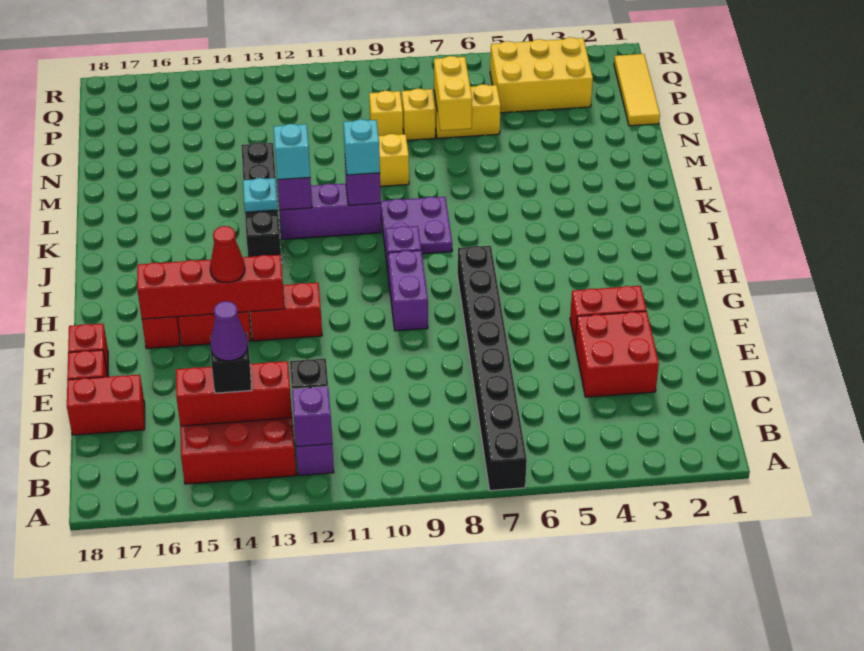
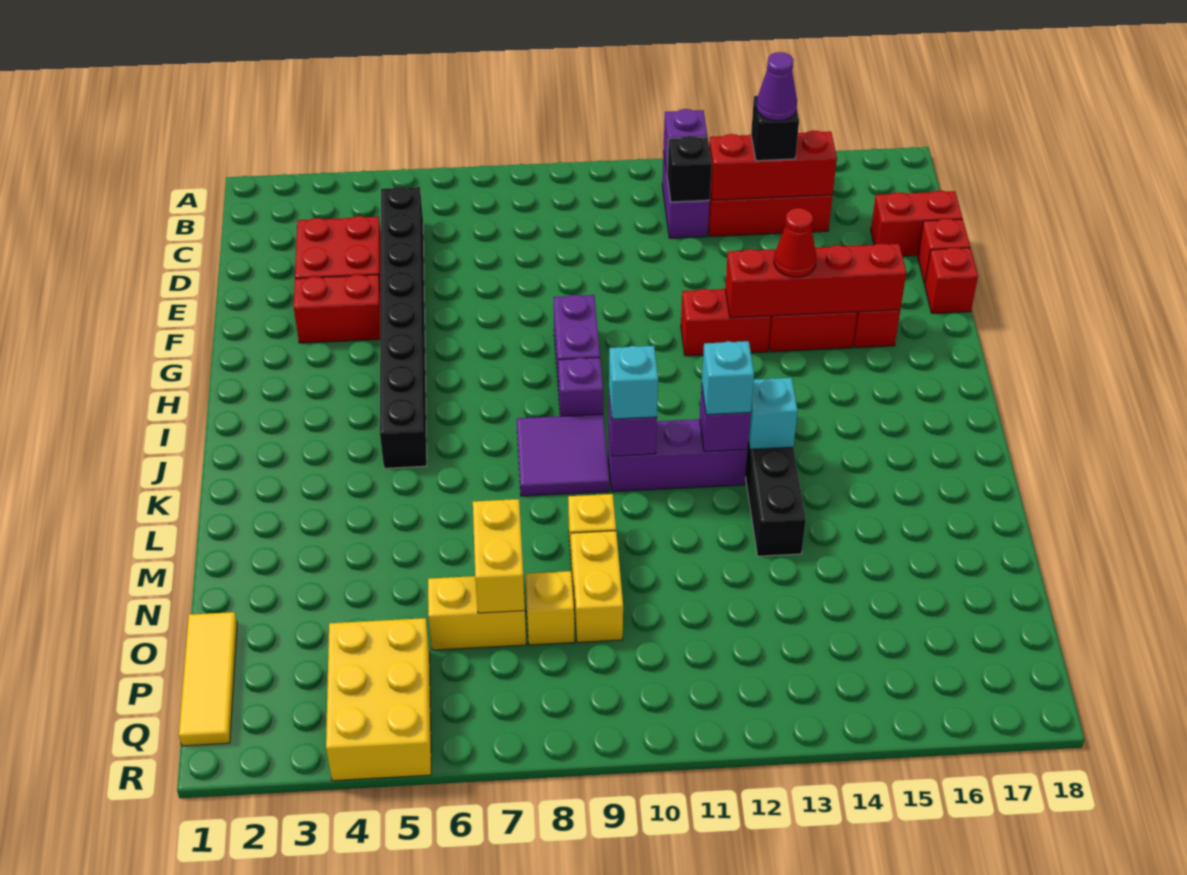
black brick A7:H7 level 1 -> black brick C5:J5 level 1
purple plate J8:K9 level 1 -> purple tile J8:K9 level 1
cyan plate K13 level 2 -> cyan brick K13 level 2
yellow brick O9 level 1 -> yellow brick N9:O9 level 1
yellow brick P3:Q5 level 1 -> yellow brick P4:R5 level 1

